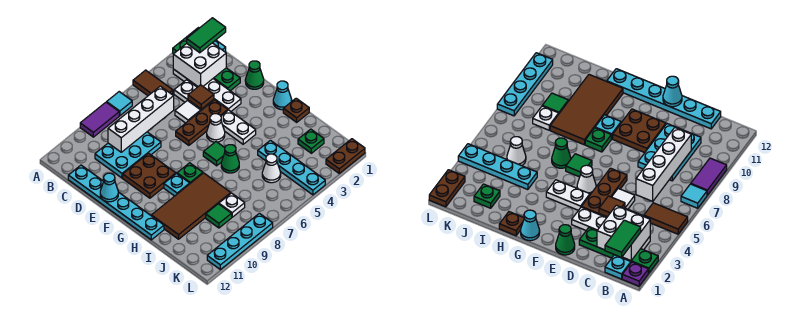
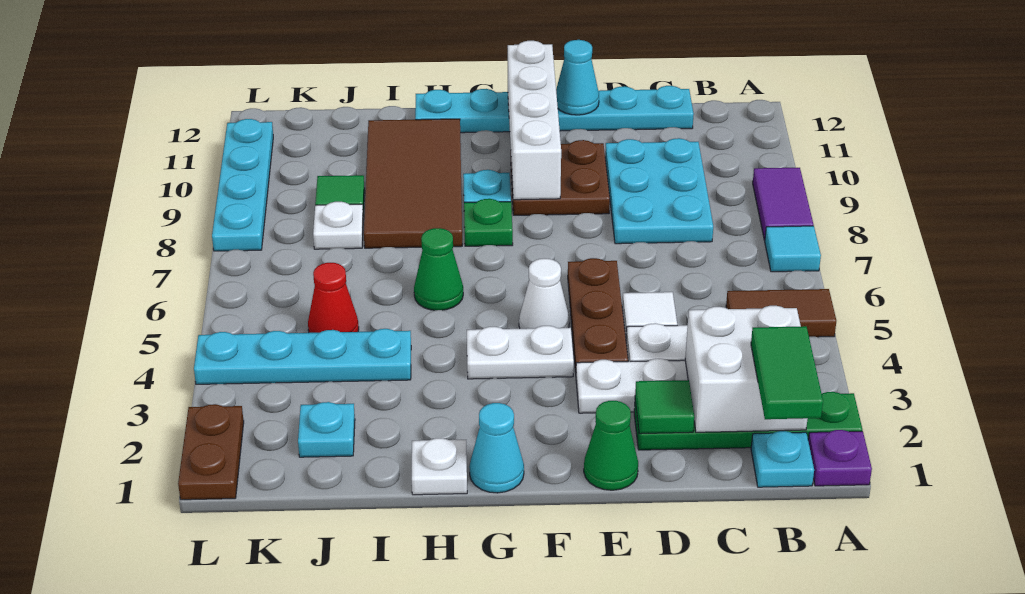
white brick C6:C9 level 2 -> white brick F9:F12 level 2
brown tile D4 level 2 -> none
green tile G6 level 1 -> green tile D2 level 2
brown plate H1 level 1 -> white plate H1 level 1
green plate J2 level 1 -> cyan plate J2 level 1
white cone J5 level 1 -> red cone J5 level 1

